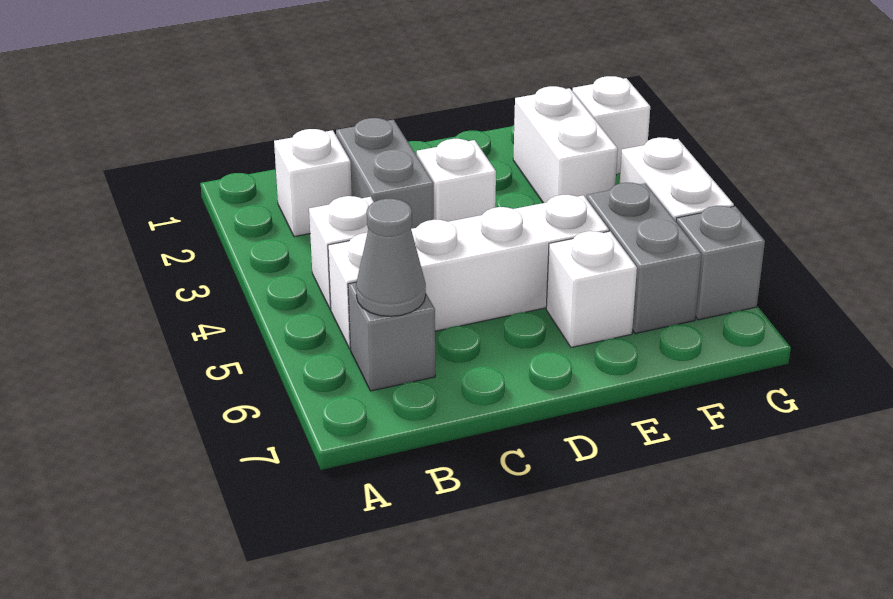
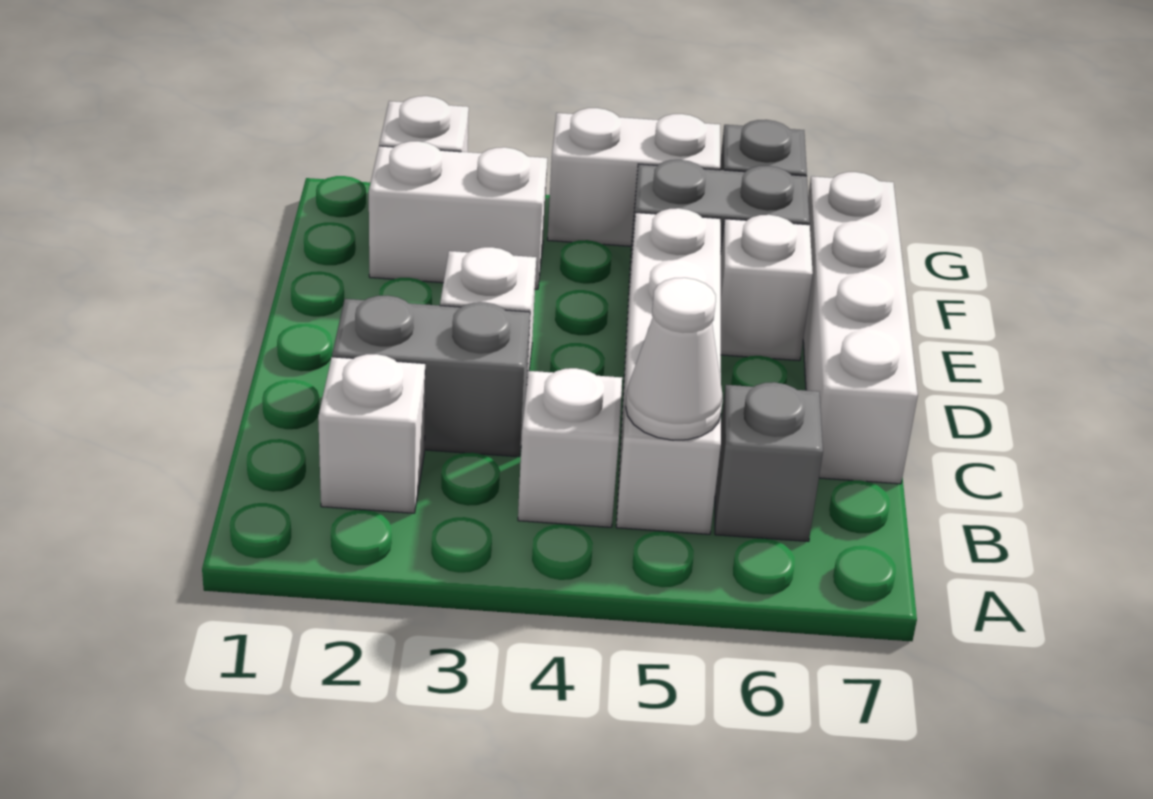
none -> white cone B5 level 2
grey cone B6 level 2 -> none
none -> white brick C7:F7 level 1

